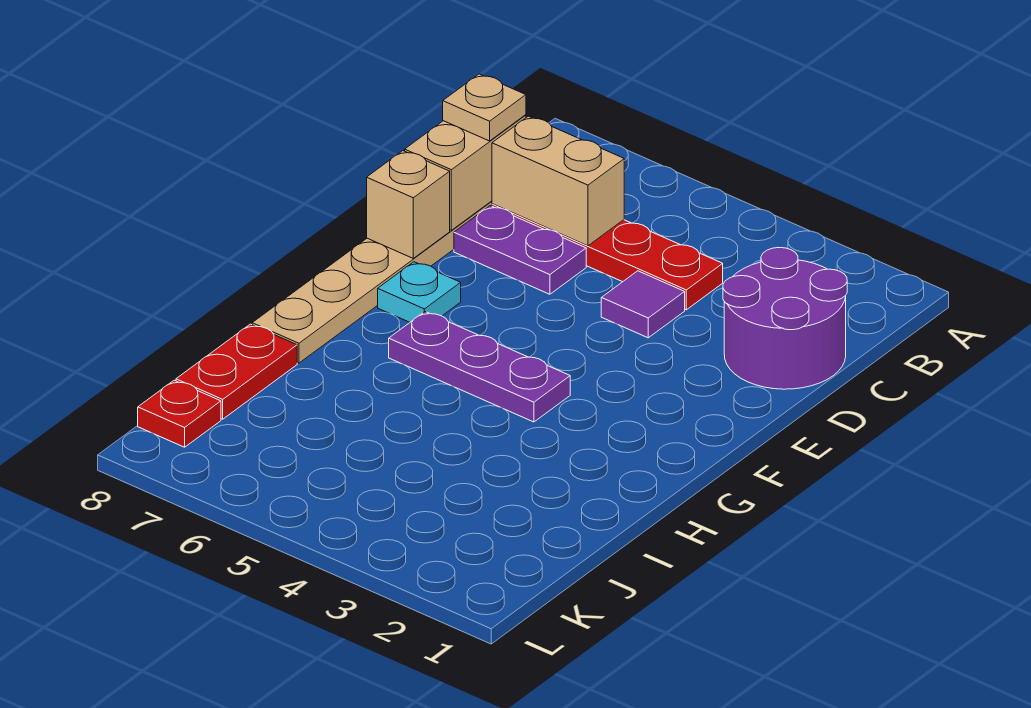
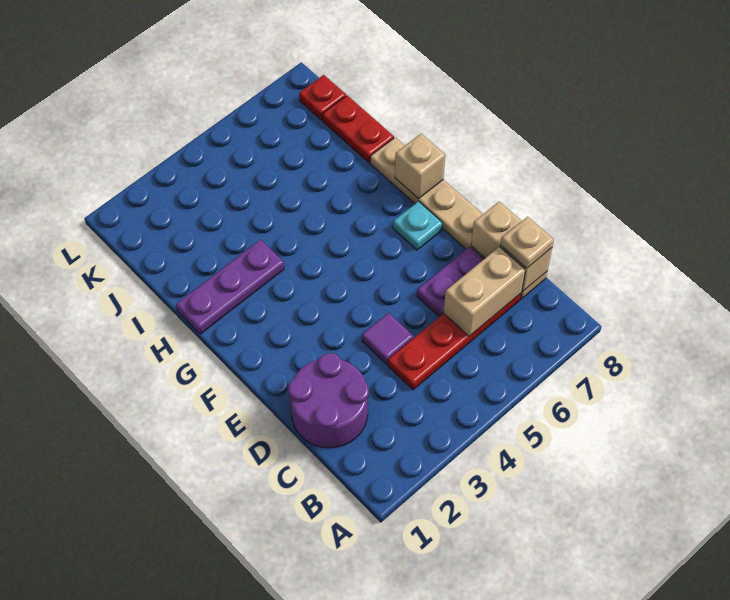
tan brick E8 level 2 -> tan brick G8 level 2
purple plate G4:G6 level 1 -> purple plate H1:H3 level 1

